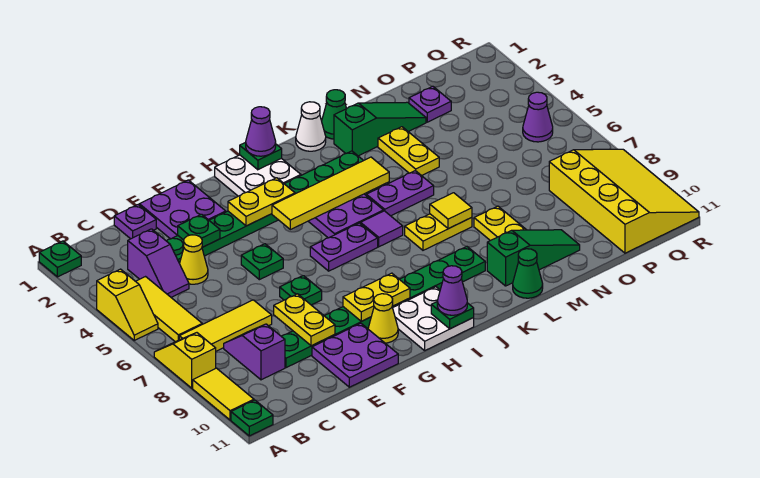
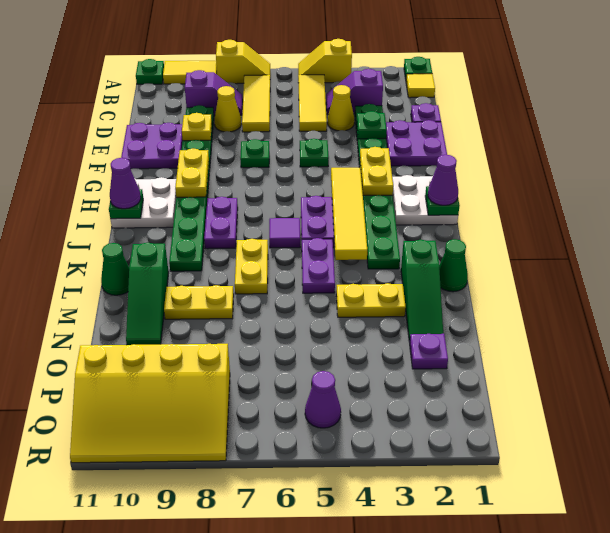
yellow tile B4:B6 level 1 -> yellow tile B5:D5 level 1
yellow plate E8:E9 level 2 -> yellow plate E9 level 2
yellow cone G10 level 1 -> yellow cone D8 level 1
purple plate H6:I6 level 1 -> purple plate I8:J8 level 1
white cone K1 level 1 -> none
yellow tile L7 level 2 -> yellow tile B1 level 1

